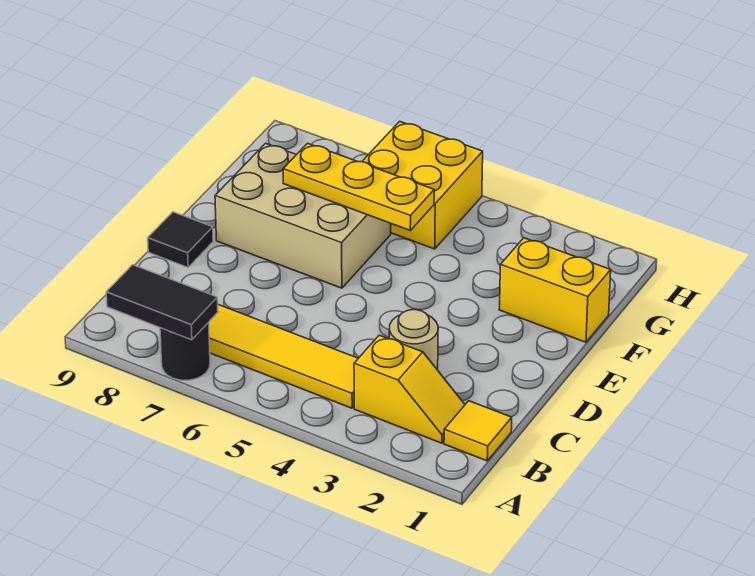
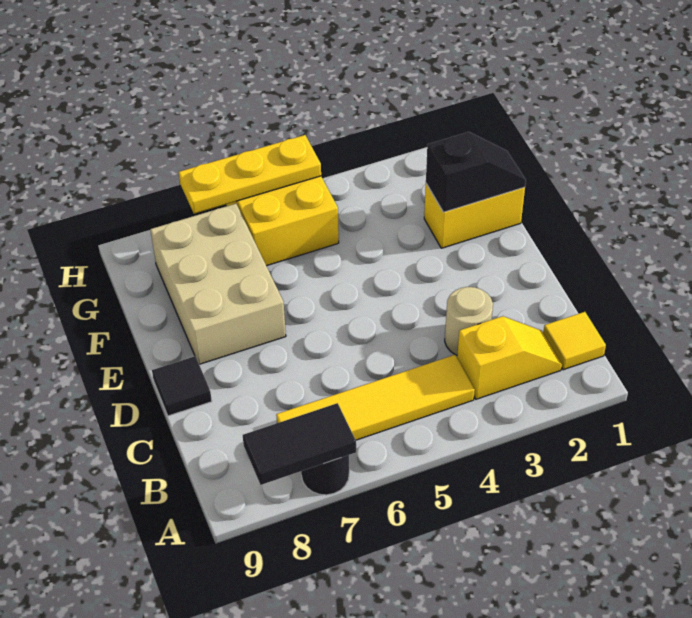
tan brick E6:F8 level 1 -> tan brick E7:G8 level 1
none -> black slope F1:F2 level 2 top 2
yellow plate F5:F7 level 2 -> yellow plate H5:H7 level 2

